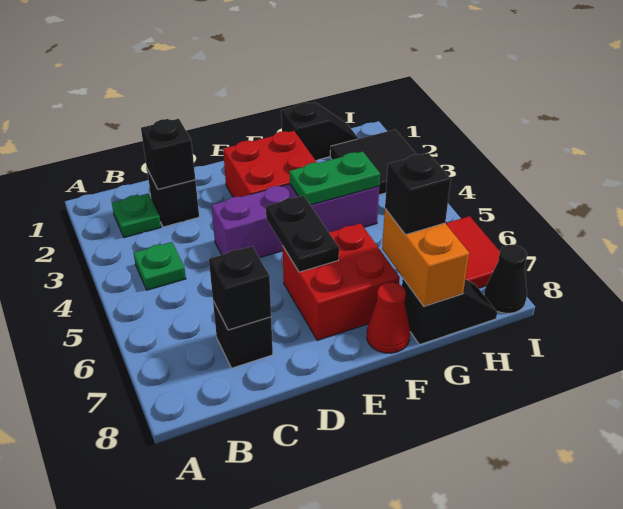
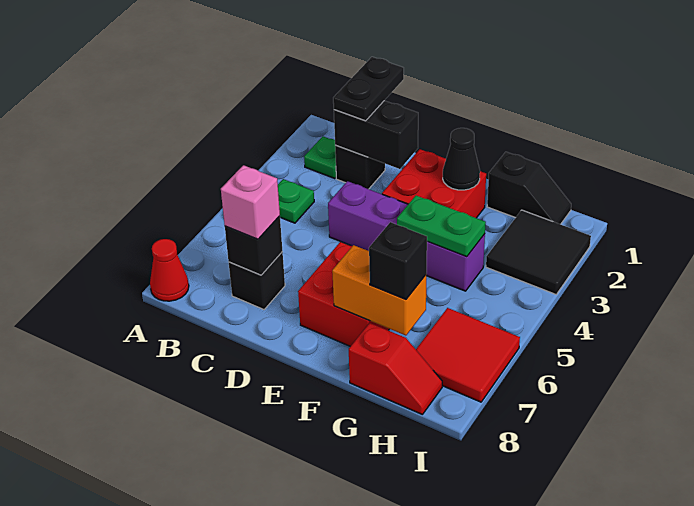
black brick C2 level 2 -> black brick C2:D2 level 2
none -> pink brick C7 level 3
black plate E5:E6 level 2 -> black plate C1:C2 level 3
red cone F8 level 1 -> red cone A8 level 1
orange brick G7:G8 level 2 -> orange brick F7:G7 level 2
black slope G8:H8 level 1 top G -> red slope G8:H8 level 1 top G
black cone I8 level 1 -> black cone F2 level 2

